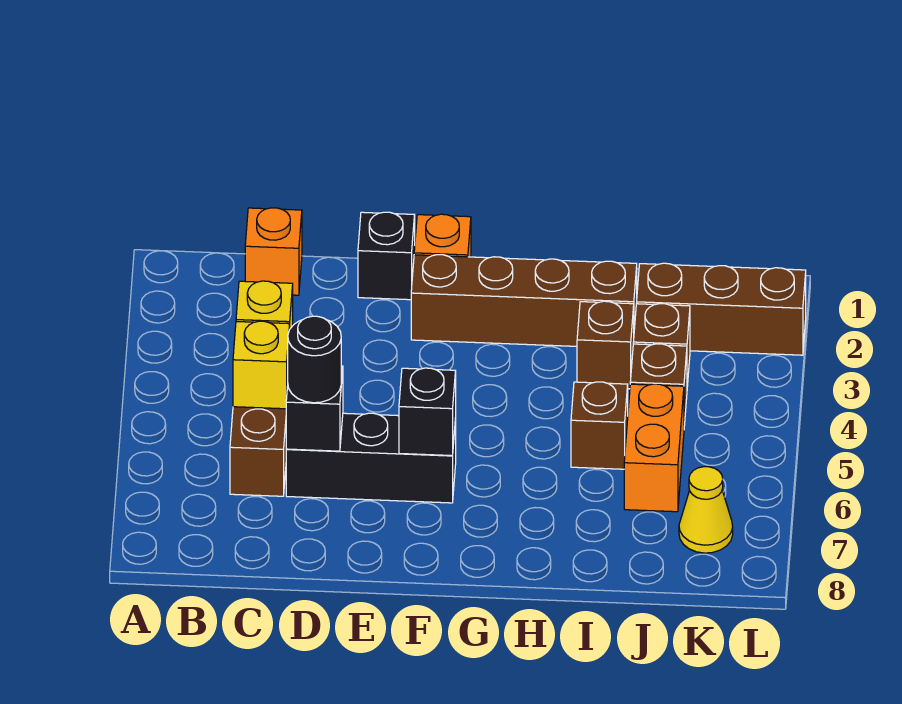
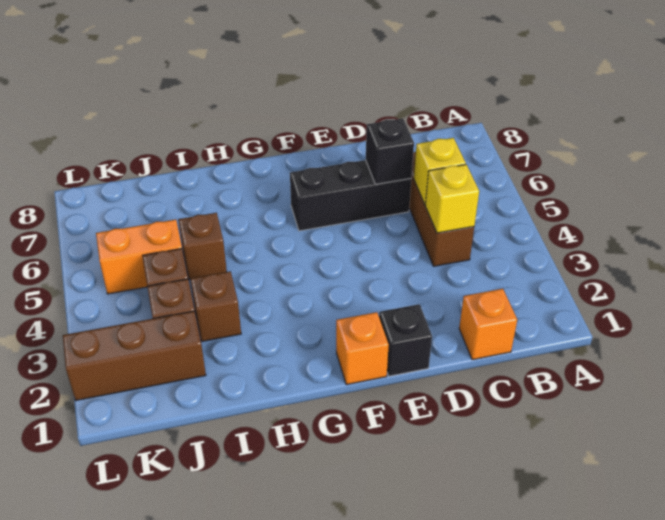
black round brick D6 level 3 -> none
brown brick F2:I2 level 1 -> none
black brick F6 level 2 -> none
orange brick J5:J6 level 1 -> orange brick J5:K5 level 1
yellow cone K7 level 1 -> none

